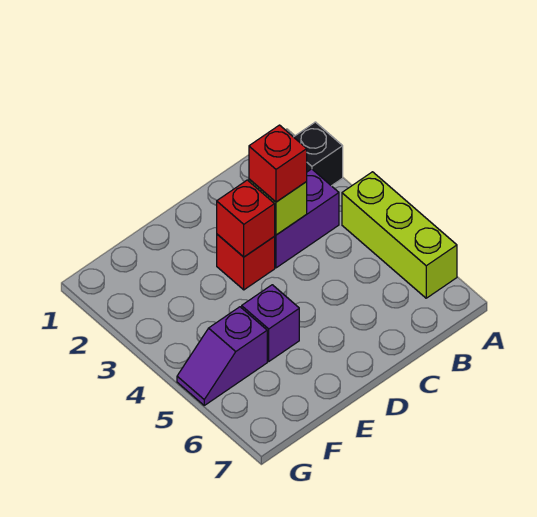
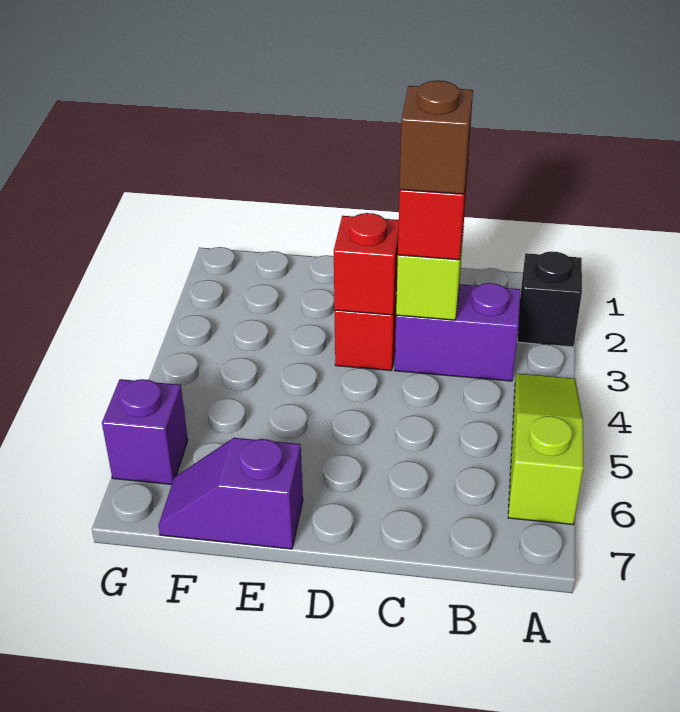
lime brick A4:A6 level 1 -> lime slope A4:A6 level 1 top 6
none -> brown brick C3 level 4
purple brick E5 level 1 -> purple brick G6 level 1
purple slope F5:G5 level 1 top F -> purple slope E7:F7 level 1 top E

